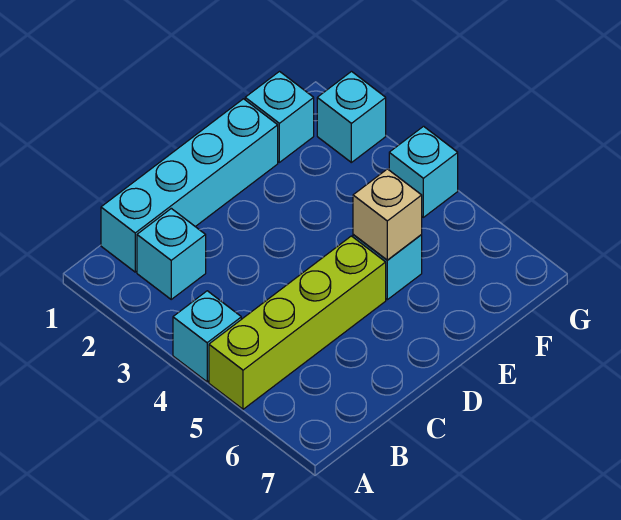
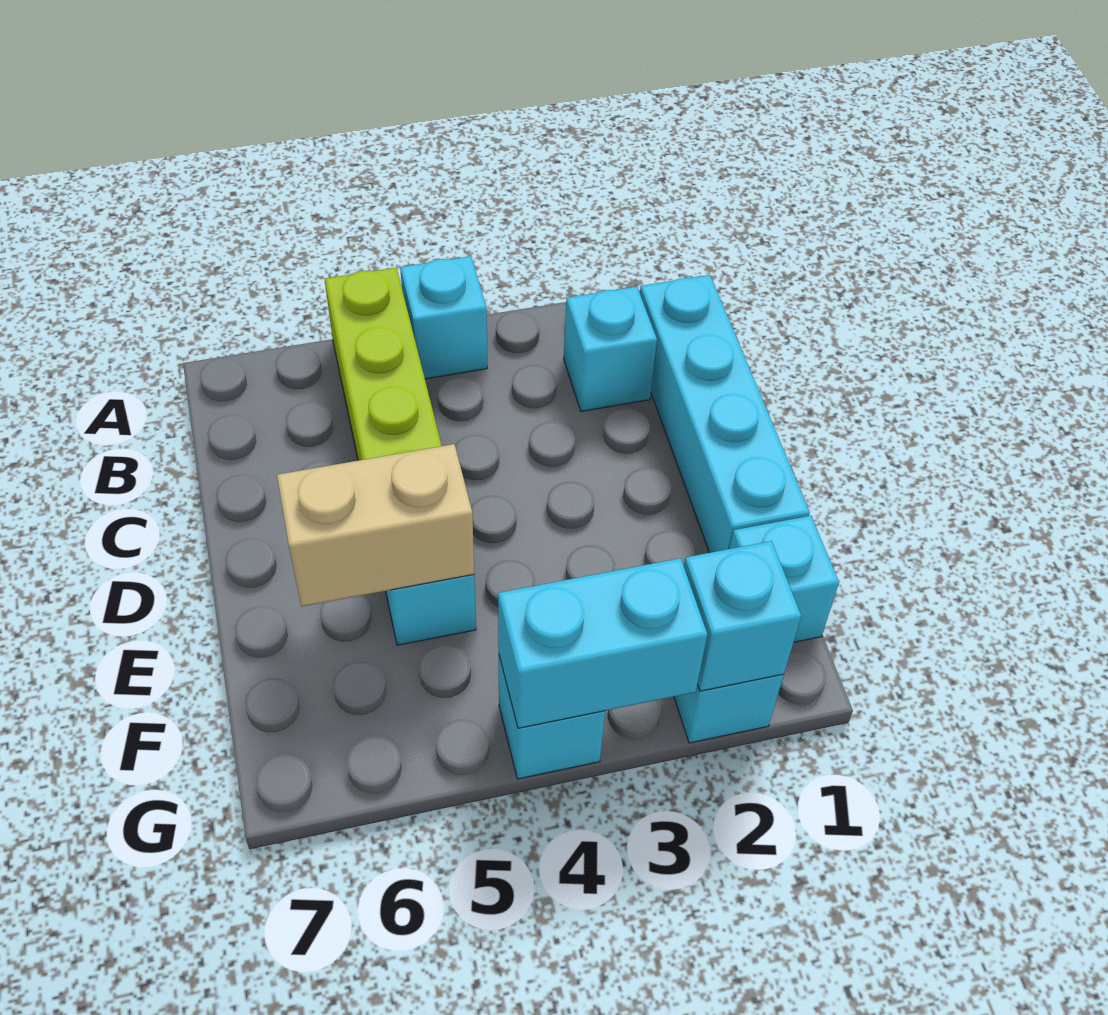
tan brick E5 level 2 -> tan brick E5:E6 level 2
none -> cyan brick G2 level 2
none -> cyan brick G3:G4 level 2

